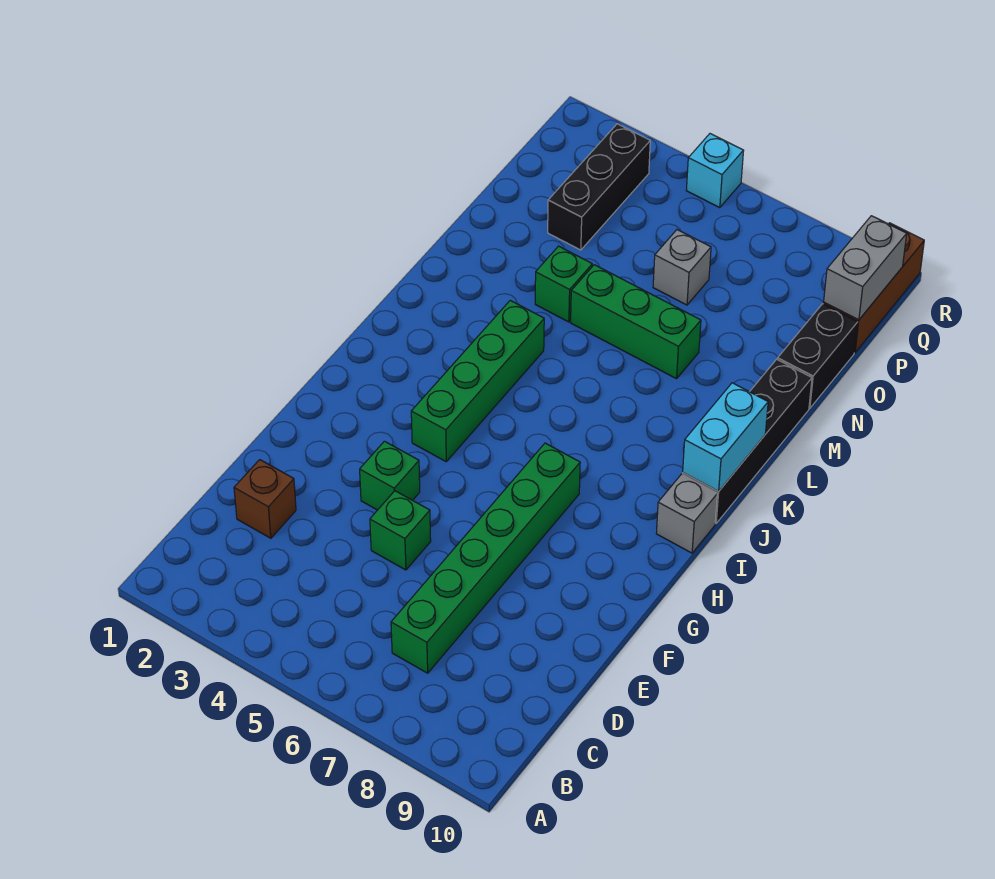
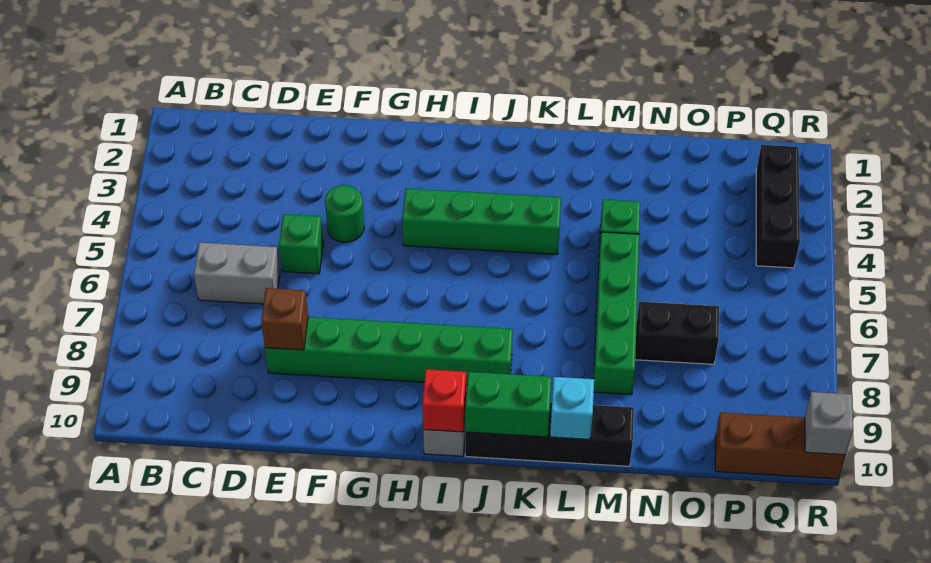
green brick C7:H7 level 1 -> green brick E8:J8 level 1
brown brick D2 level 1 -> brown brick E8 level 2
green brick F4 level 1 -> green round brick F4 level 1
none -> red brick I10 level 2
cyan brick J10:K10 level 2 -> green brick J10:K10 level 2
green brick M5:M7 level 1 -> green brick M5:M8 level 1
black brick N10:O10 level 1 -> black brick N7:O7 level 1
black brick O3:Q3 level 1 -> black brick Q2:Q4 level 1
grey brick O6 level 1 -> grey brick R10 level 2
grey brick P10:Q10 level 2 -> grey brick C6:D6 level 1
cyan brick R5 level 1 -> cyan brick L10 level 2

